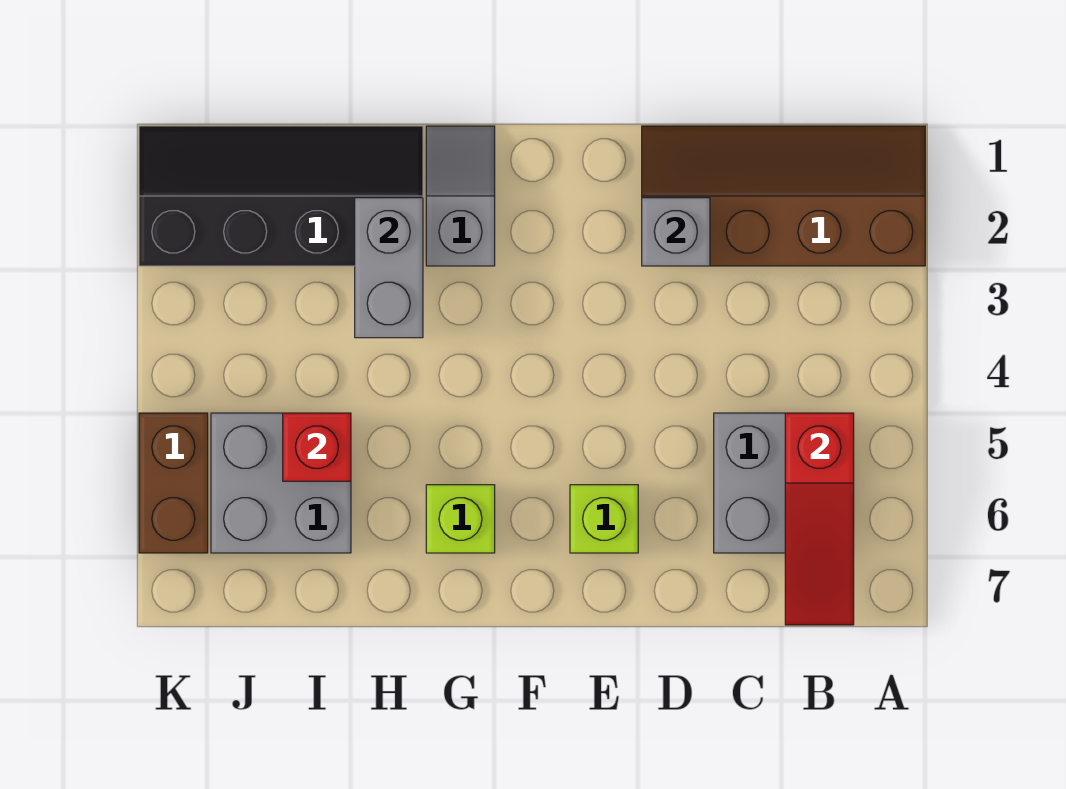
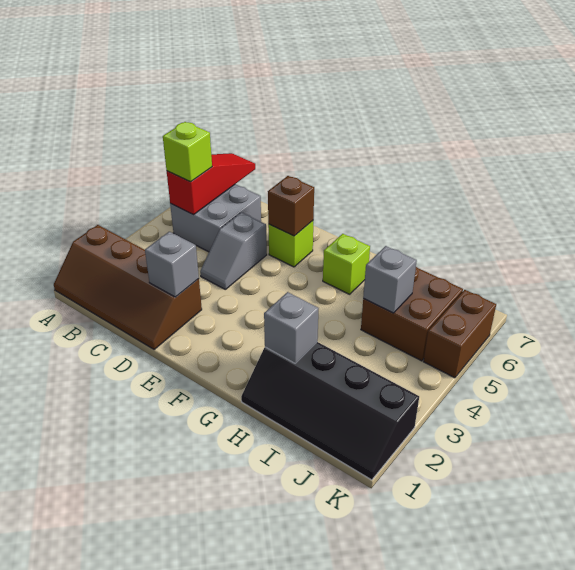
none -> lime brick B5 level 3
none -> brown brick E6 level 2
grey slope G1:G2 level 1 top 2 -> grey slope D4:D5 level 1 top 5
grey brick H2:H3 level 2 -> grey brick H2 level 2
grey brick I5:J6 level 1 -> brown brick I5:J6 level 1
red brick I5 level 2 -> grey brick I5 level 2

